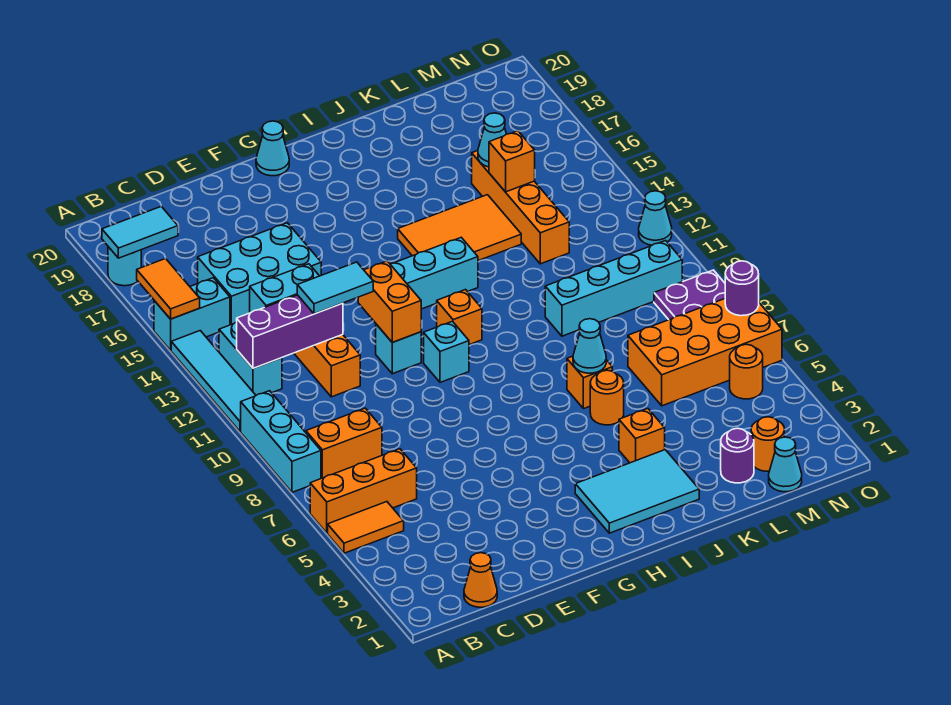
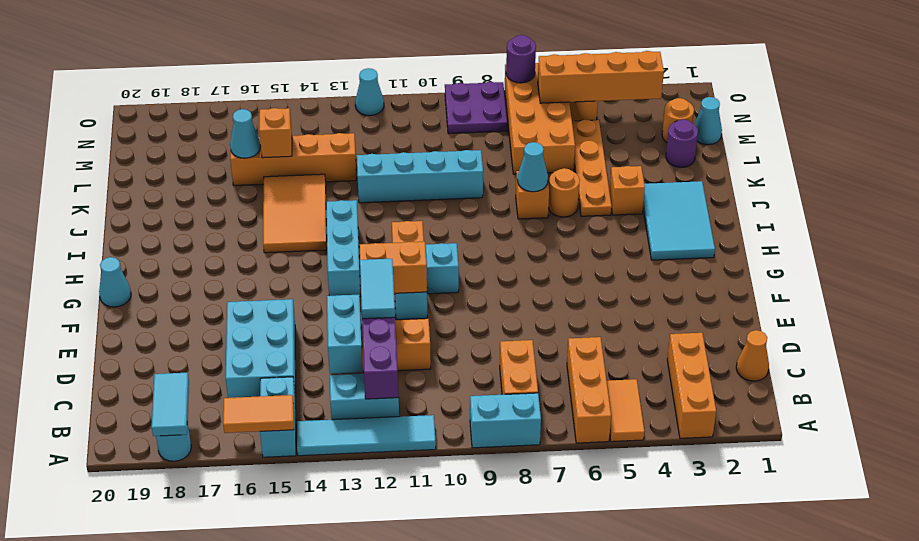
none -> orange brick A3:C3 level 1
cyan brick A8:A10 level 1 -> cyan brick A8:A9 level 1
none -> orange plate J5:M5 level 1
cyan brick K10:N10 level 1 -> cyan brick K9:K12 level 1
none -> orange brick N3:N6 level 2

